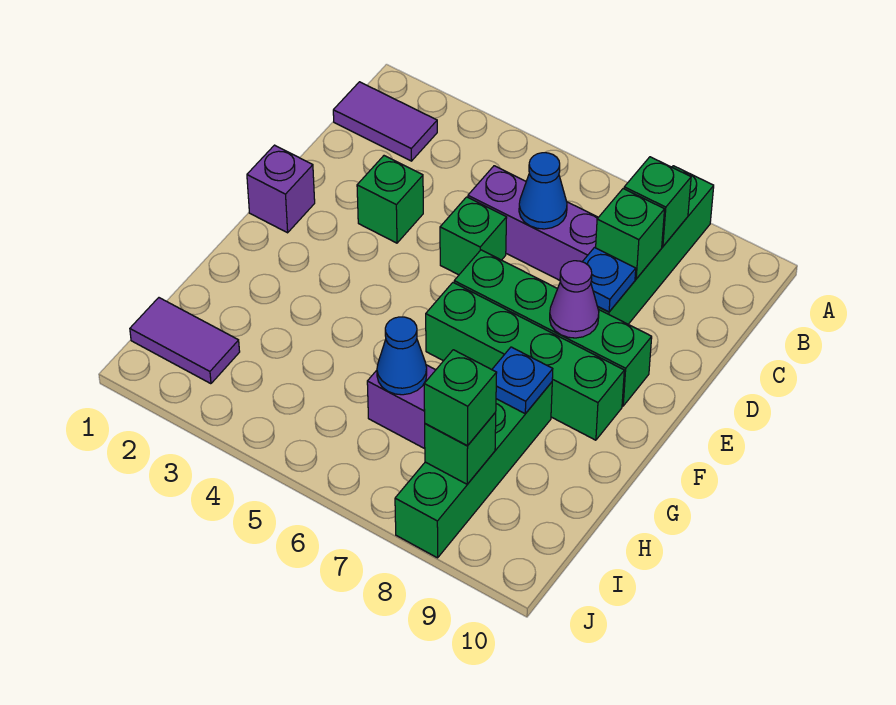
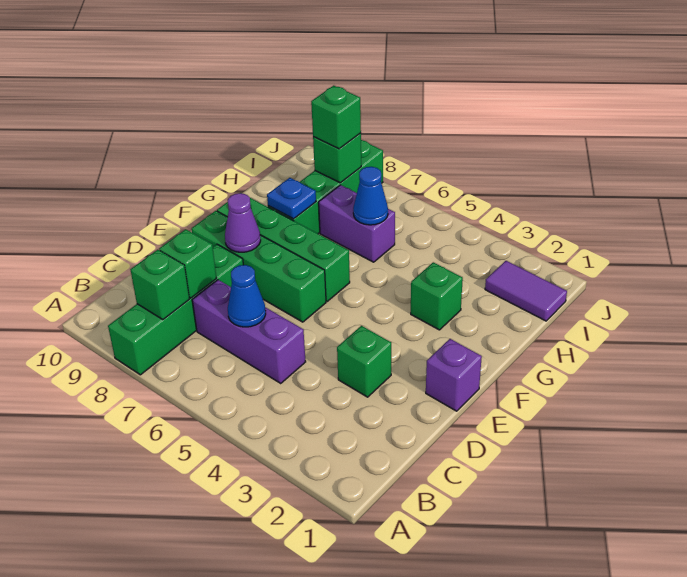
purple tile B1:B2 level 1 -> none
green brick D5 level 1 -> green brick G3 level 1
blue plate D8 level 2 -> none

